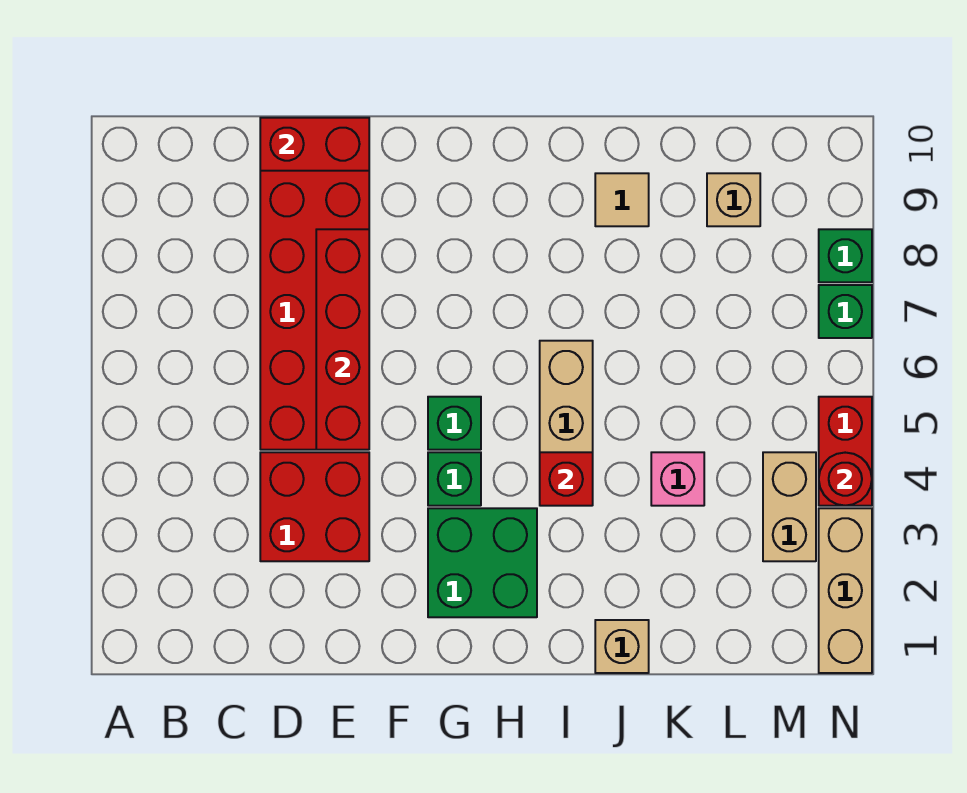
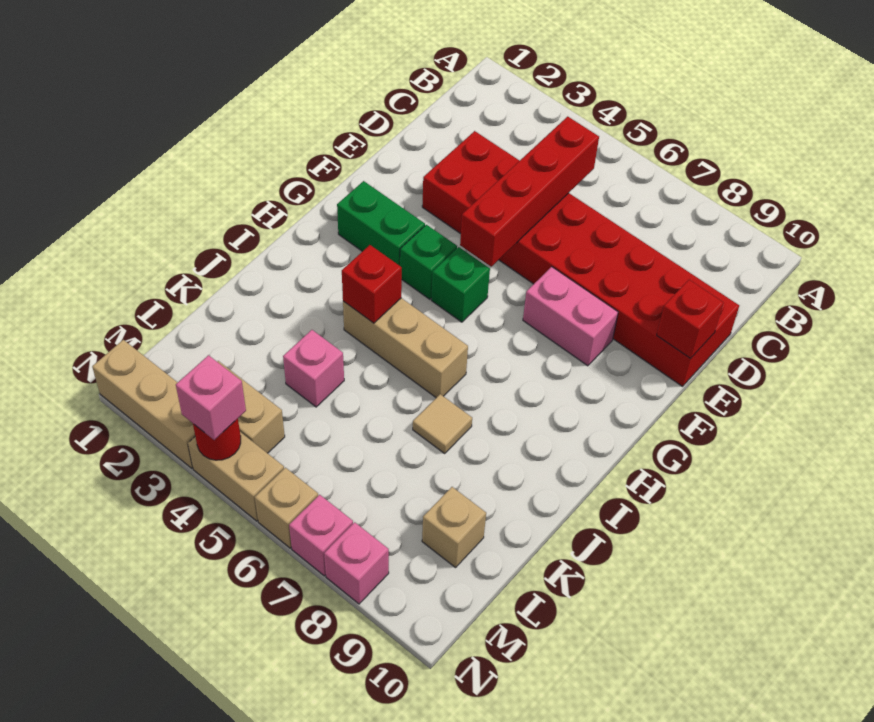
red brick D10:E10 level 2 -> red brick E10 level 2
red brick E5:E8 level 2 -> red brick C5:F5 level 2
none -> pink brick F7:F8 level 1
green brick G2:H3 level 1 -> green brick G2:G3 level 1
tan brick J1 level 1 -> tan brick N6 level 1
tan tile J9 level 1 -> tan tile J7 level 1
red brick N4:N5 level 1 -> tan brick N4:N5 level 1
none -> pink brick N4 level 3
green brick N7 level 1 -> pink brick N7 level 1
green brick N8 level 1 -> pink brick N8 level 1

